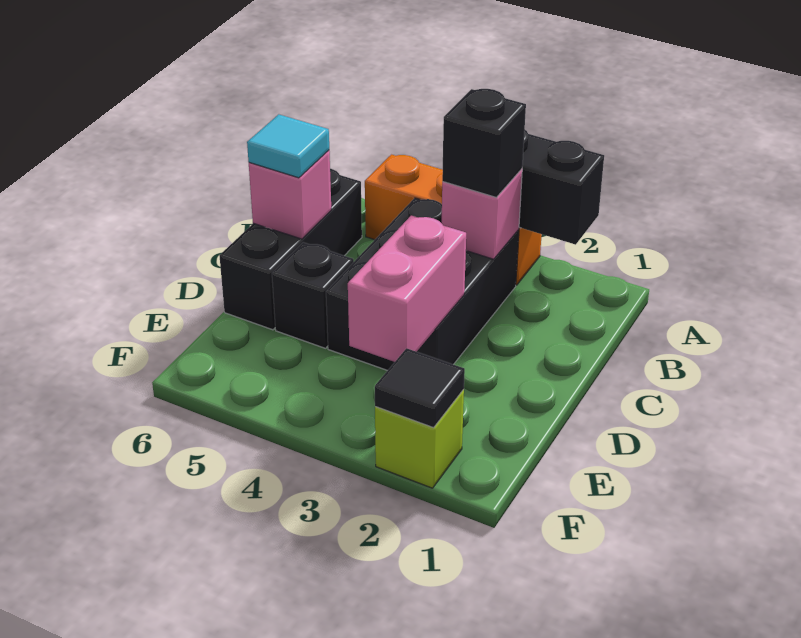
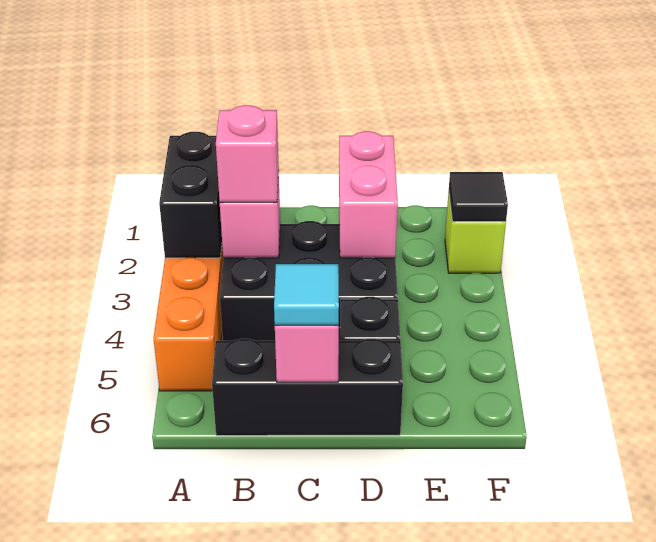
black brick B3 level 3 -> pink brick B3 level 3
pink brick D3:E3 level 2 -> pink brick D2:D3 level 2

